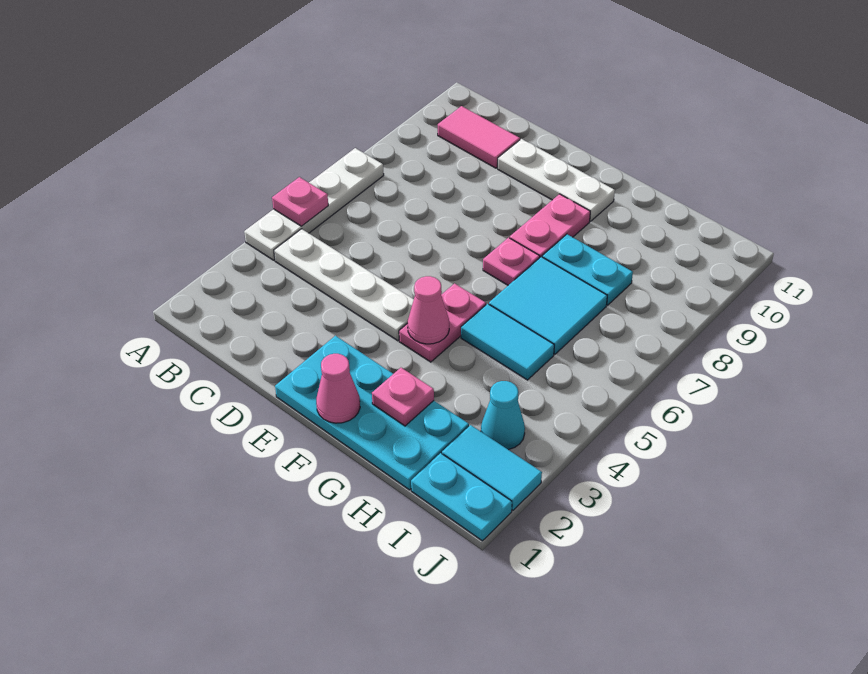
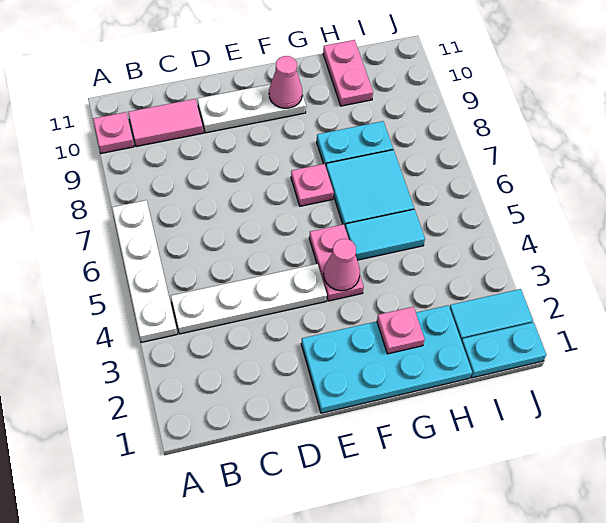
pink plate A5 level 2 -> pink plate A10 level 1
pink cone F1 level 2 -> pink cone F10 level 2
pink plate F8:F9 level 1 -> pink plate H10:H11 level 1
cyan cone I3 level 1 -> none

